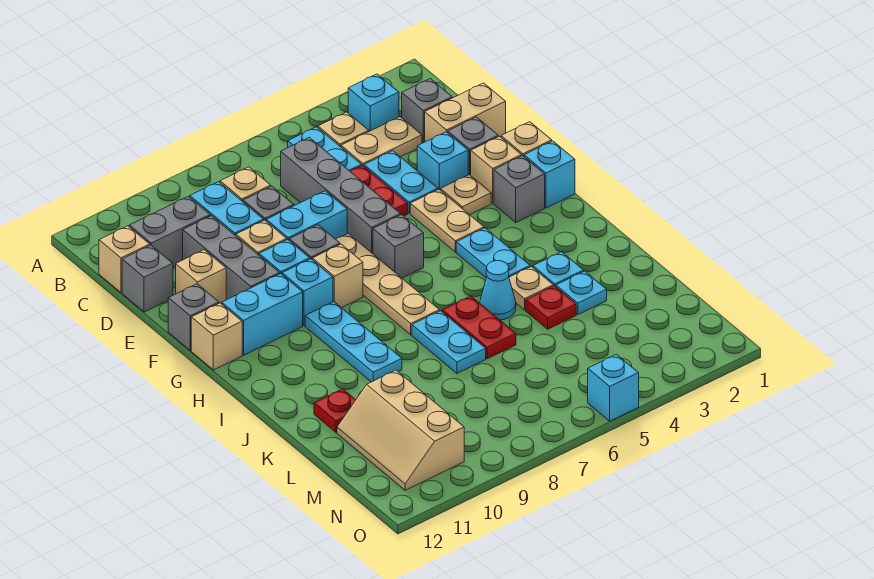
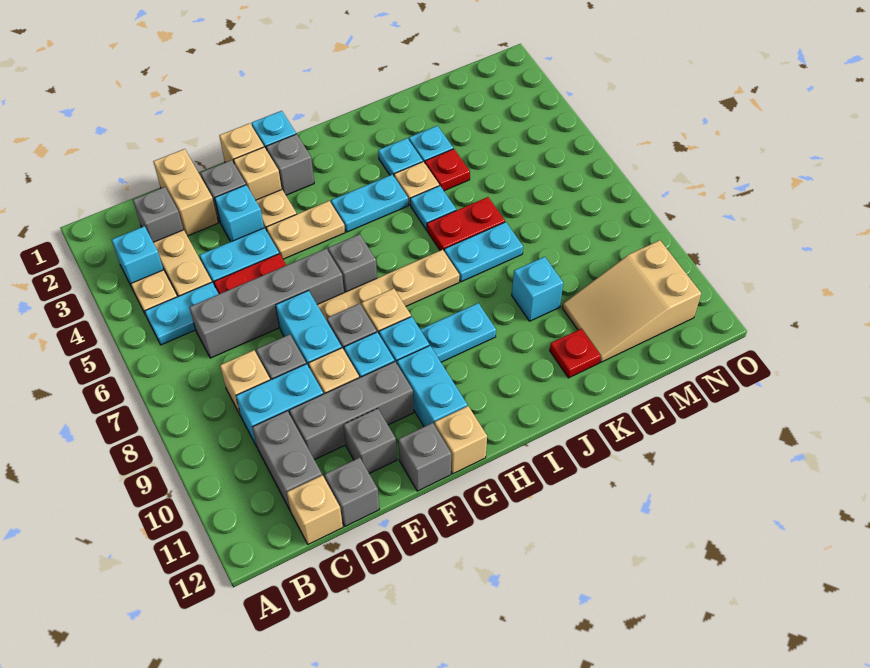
tan brick E11 level 1 -> grey brick E11 level 1
cyan plate H9:J9 level 1 -> cyan plate H9:I9 level 1
cyan cone J5 level 1 -> cyan plate J5 level 1
tan slope L10:N11 level 1 top 10 -> tan slope L10:N11 level 1 top N
cyan brick O5 level 1 -> cyan brick K9 level 1

